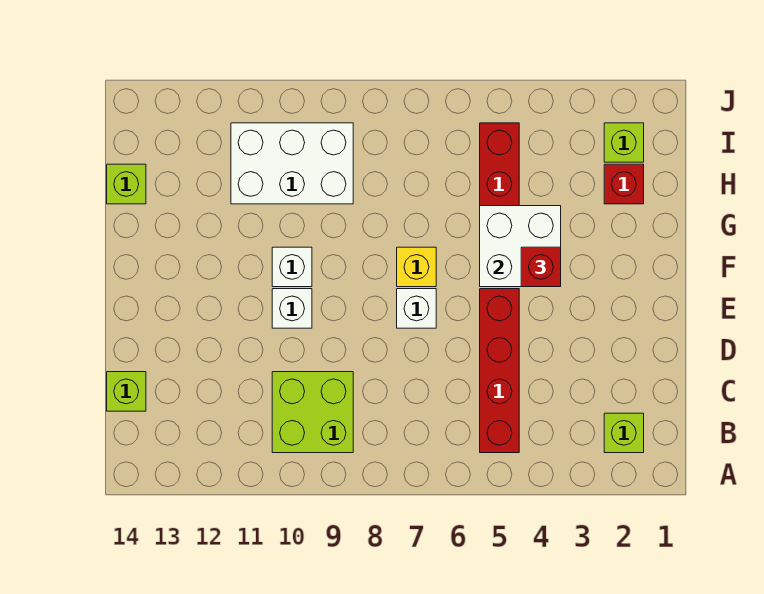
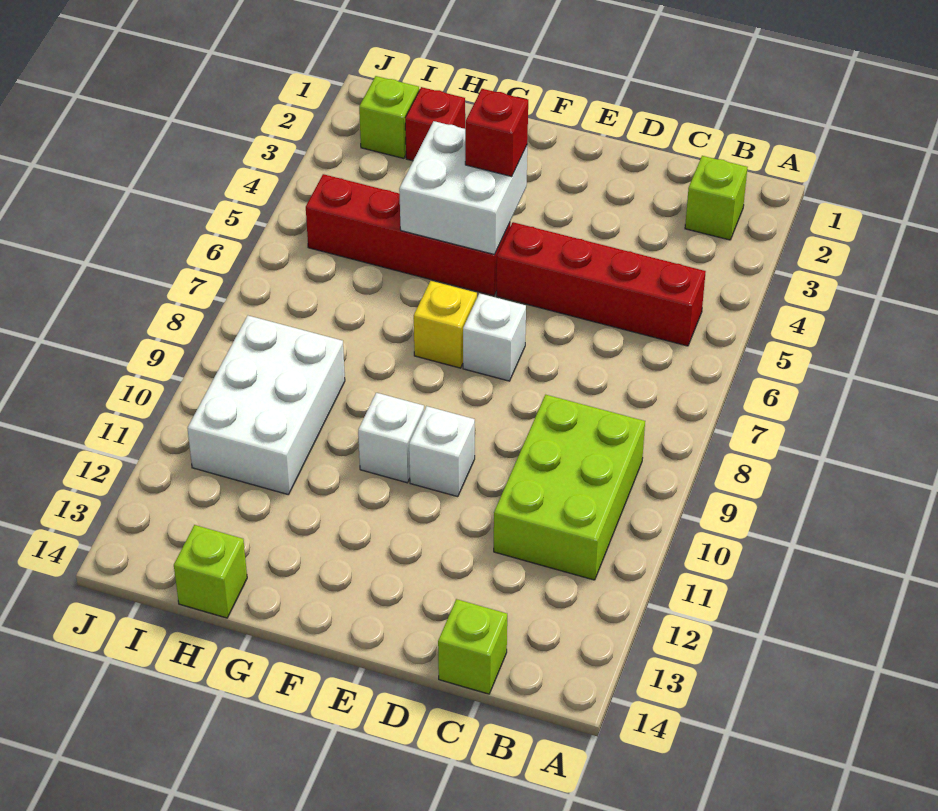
lime brick B9:C10 level 1 -> lime brick B9:C11 level 1

